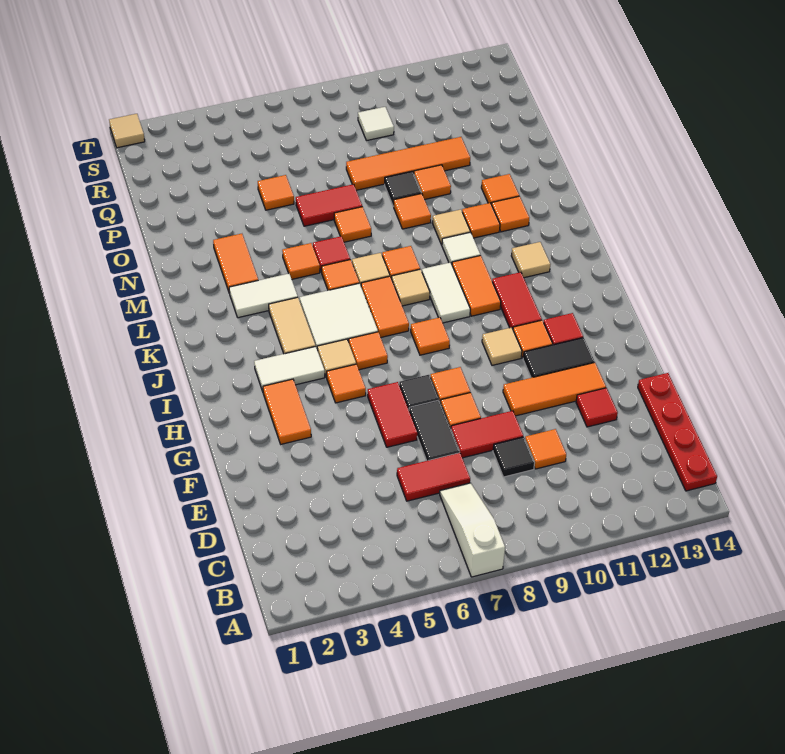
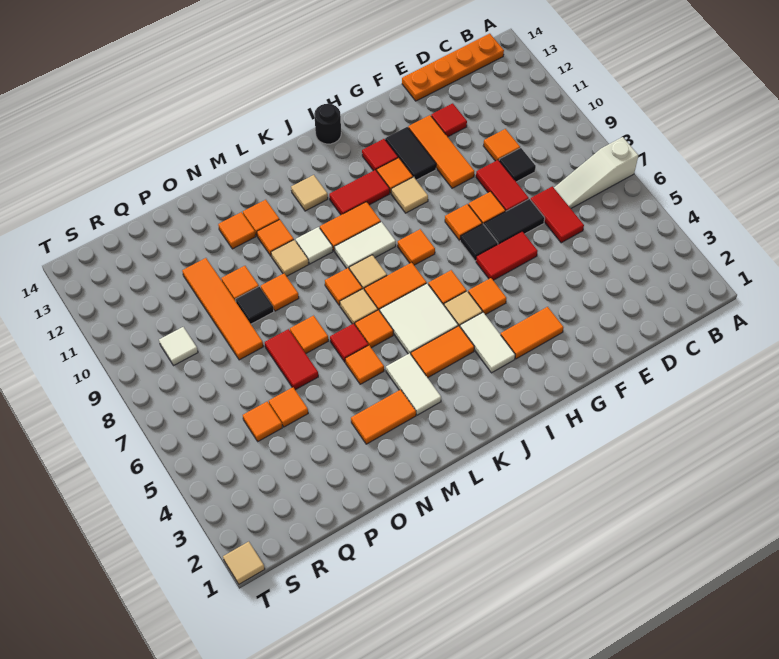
red plate B14:E14 level 1 -> orange plate B14:E14 level 1
none -> black round brick I14 level 1
tan tile J4:K4 level 1 -> orange tile J4:K4 level 1
none -> orange tile Q5 level 1

